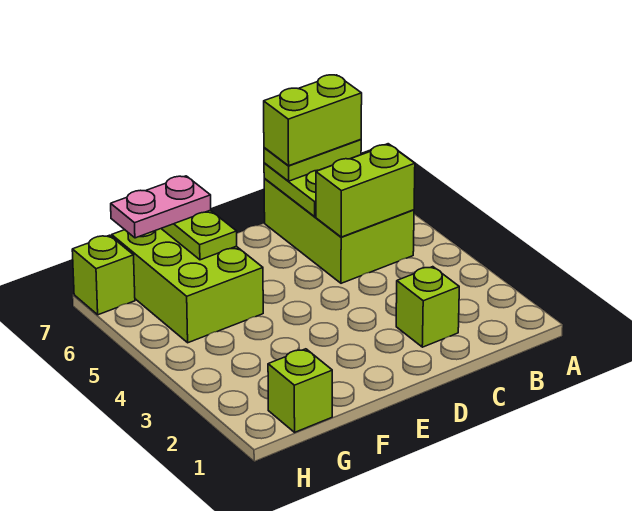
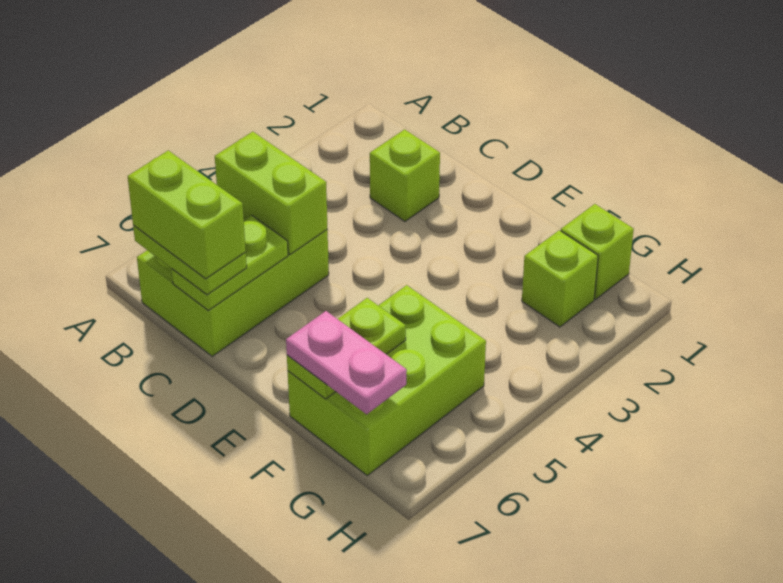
lime brick H7 level 1 -> lime brick G2 level 1

